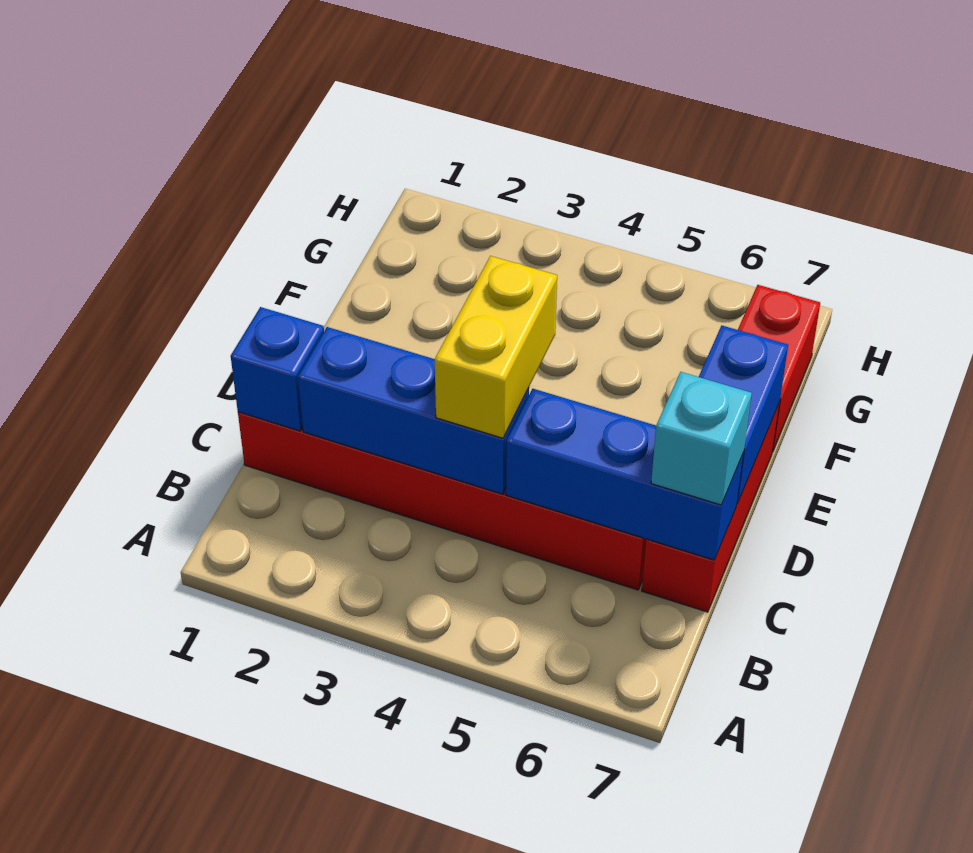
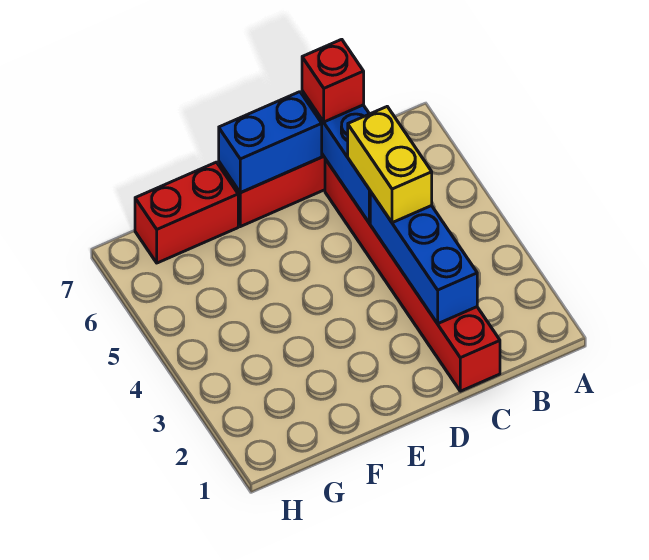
blue brick C1 level 2 -> none
yellow brick C4:D4 level 3 -> yellow brick C4:C5 level 3
cyan brick C7 level 3 -> red brick C7 level 3

